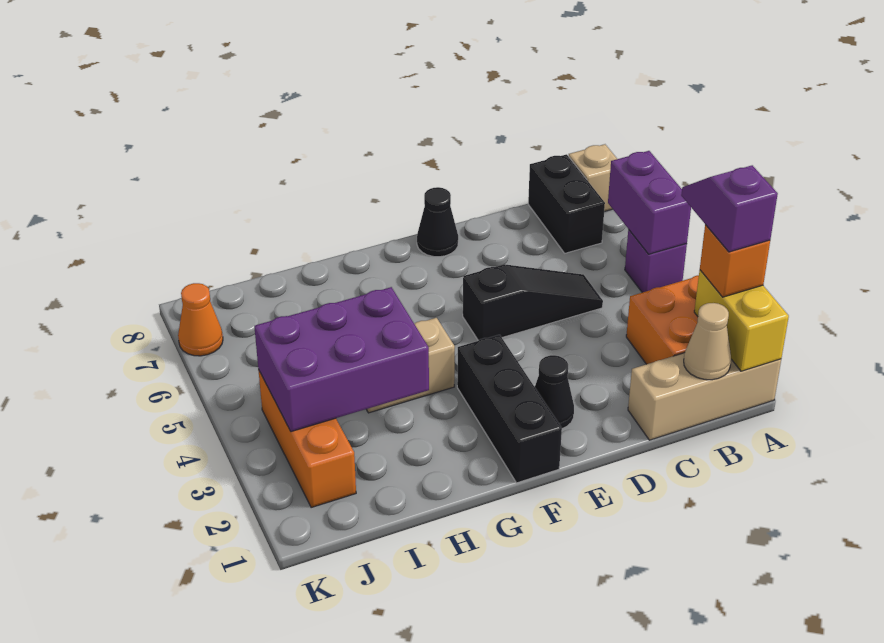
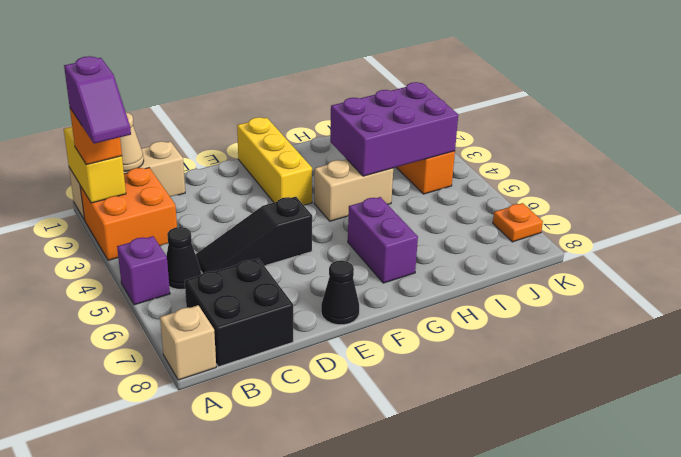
purple brick A5:A6 level 2 -> purple brick G6:G7 level 1
black brick B7:B8 level 1 -> black brick B7:C8 level 1
black cone E2 level 1 -> black cone B5 level 1
black brick F1:F3 level 1 -> yellow brick F1:F3 level 1
orange cone K7 level 1 -> orange plate K7 level 1

